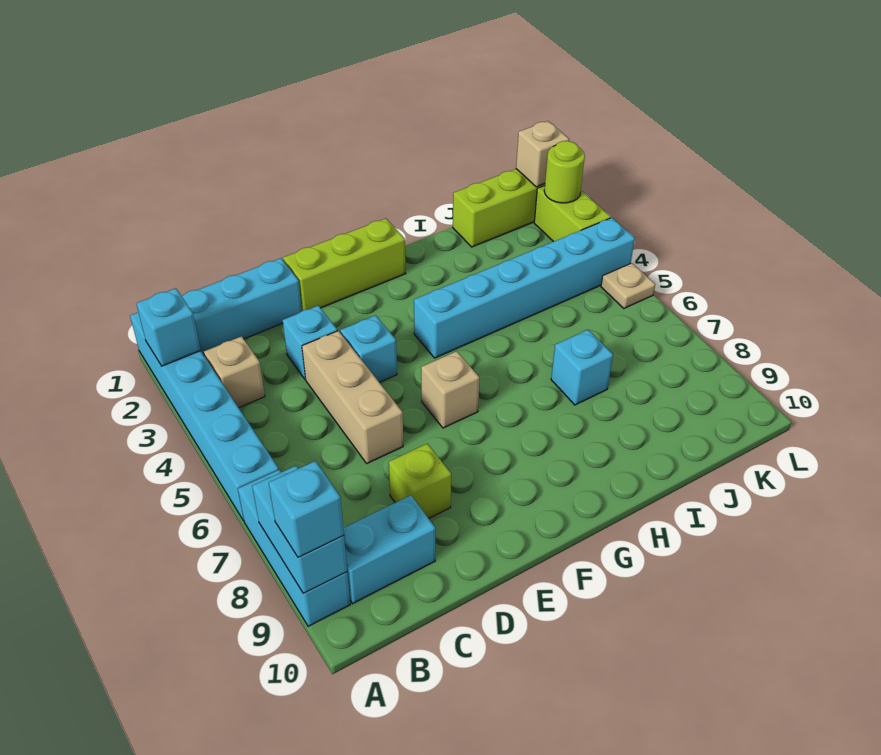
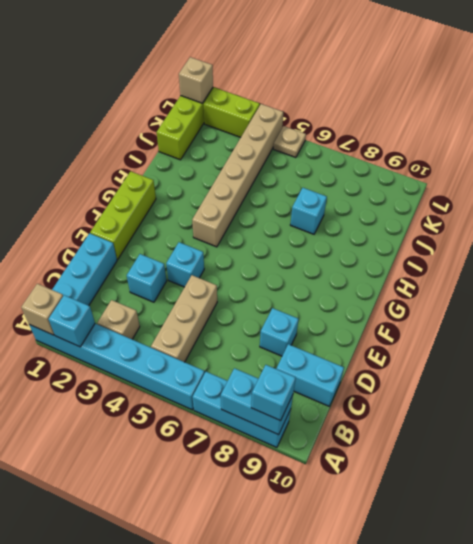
cyan brick B9:C9 level 1 -> cyan brick C9:C10 level 1
tan brick D4:D6 level 1 -> tan brick B5:D5 level 1
lime brick D8 level 1 -> cyan brick D8 level 1
tan brick F6 level 1 -> tan brick A1 level 2
cyan brick G4:L4 level 1 -> tan brick G4:L4 level 1
lime round brick L2 level 2 -> none

